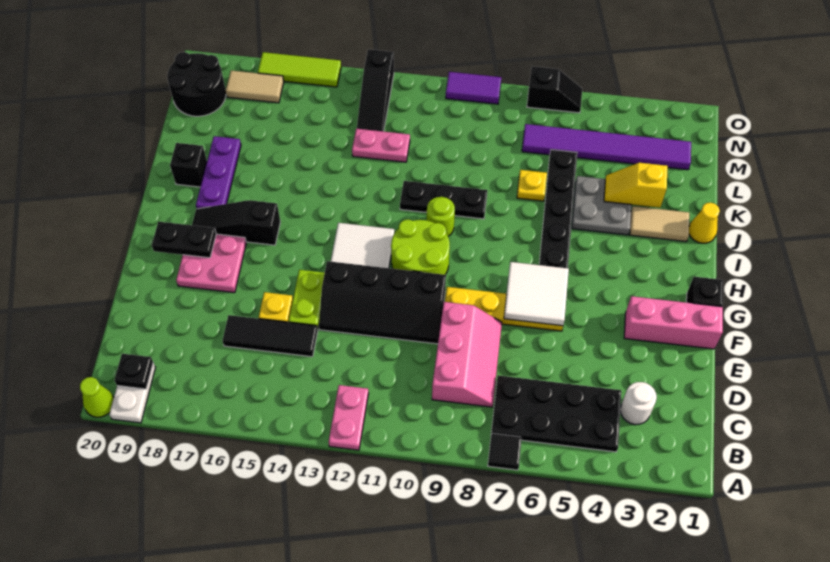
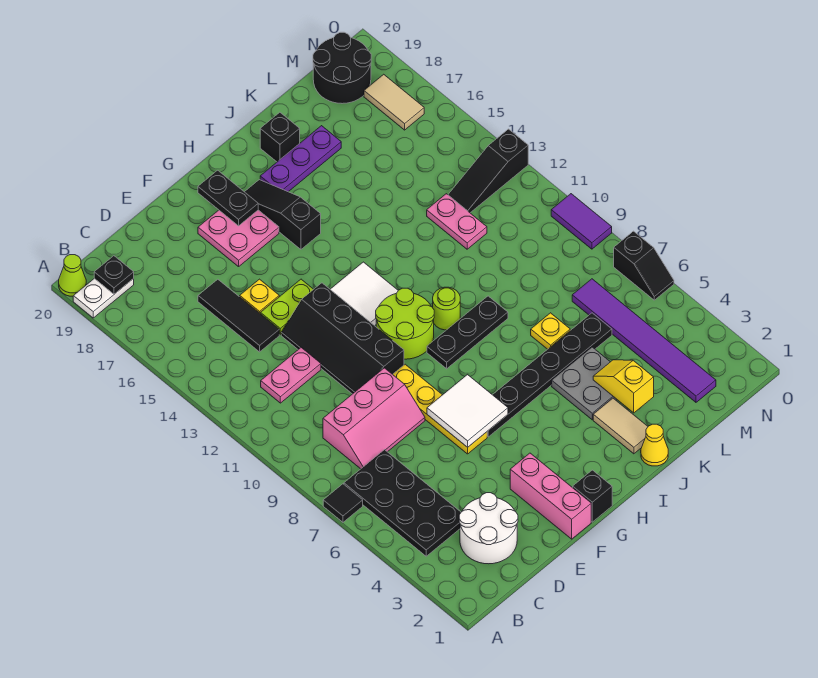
pink plate A12:B12 level 1 -> pink plate C12:D12 level 1
white round brick C3 level 1 -> white round brick C2:D3 level 1
black plate J9:J11 level 1 -> black plate H9:J9 level 1
lime tile O15:O17 level 1 -> none

